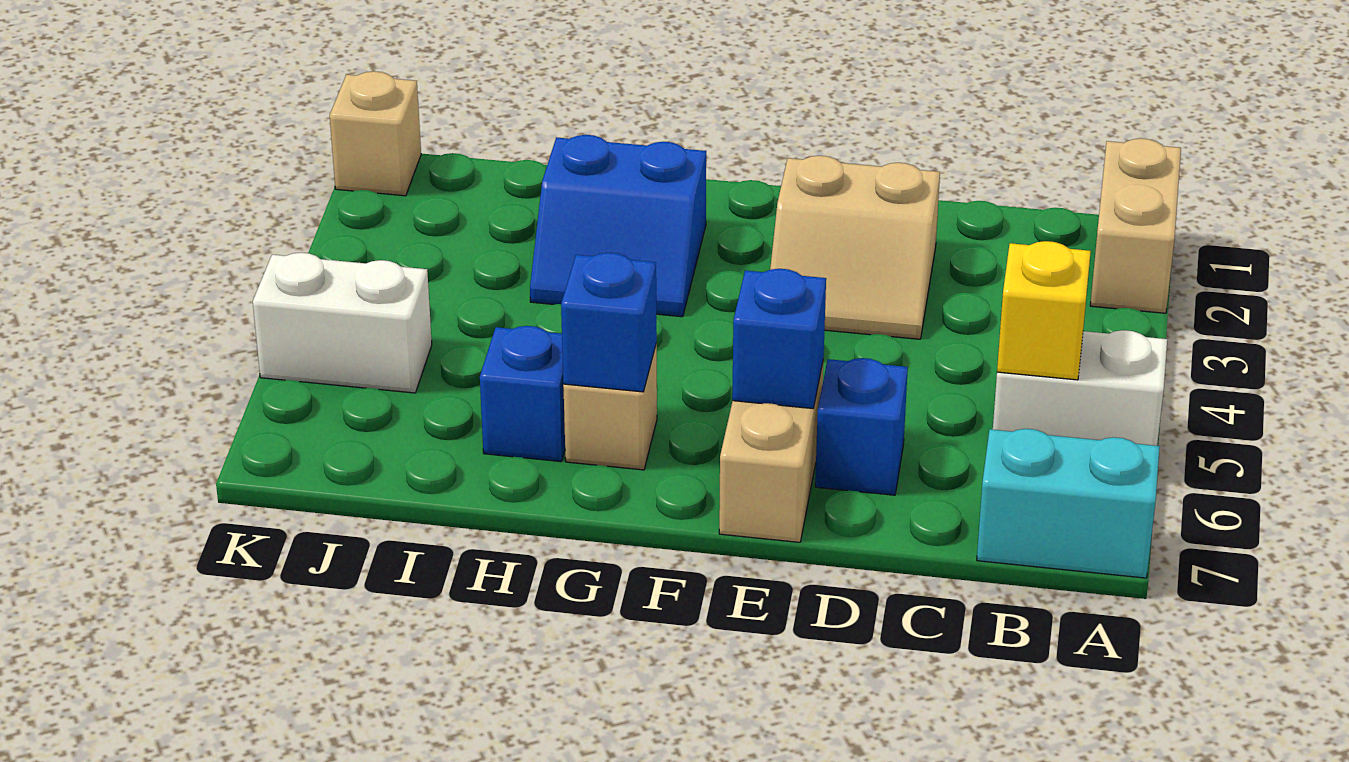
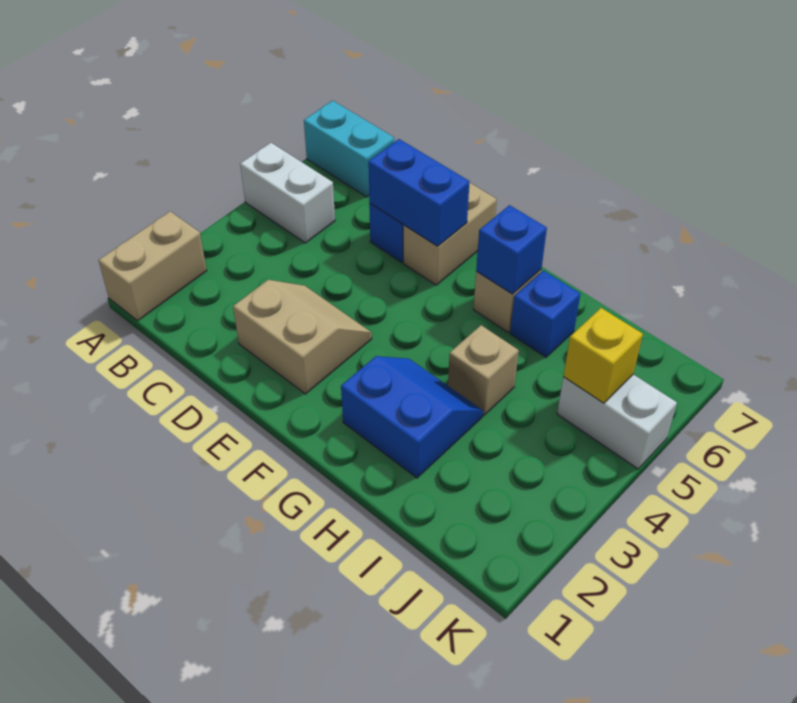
yellow brick B5 level 2 -> yellow brick J5 level 2
blue brick E6 level 2 -> blue brick D6:E6 level 2
tan brick K1 level 1 -> tan brick H4 level 1

